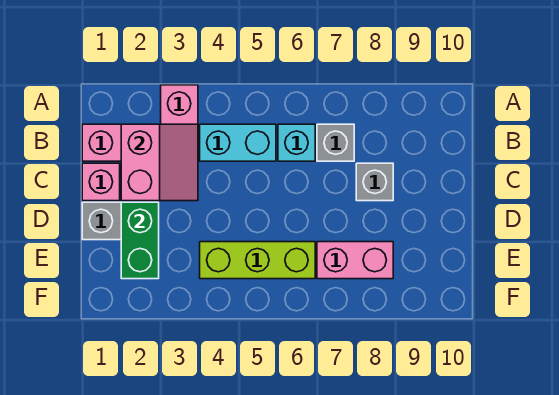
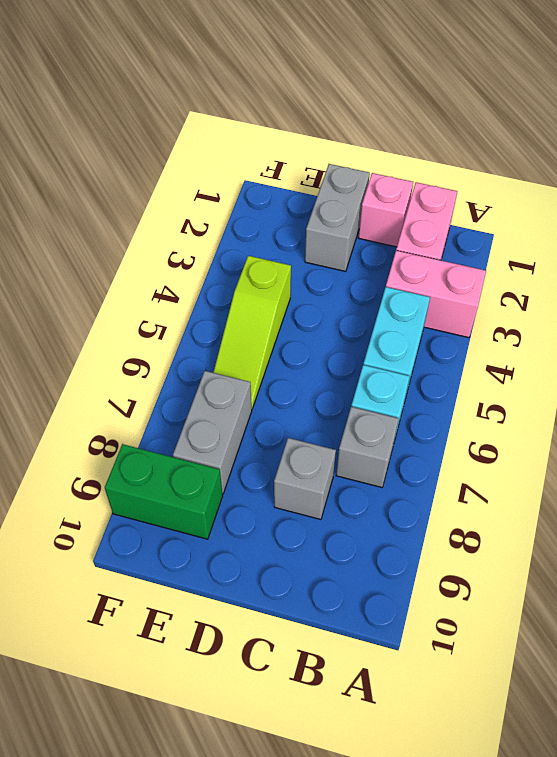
pink slope B2:C3 level 2 top 2 -> none
green brick D2:E2 level 2 -> green brick E9:F9 level 1
lime brick E4:E6 level 1 -> lime slope E4:E6 level 1 top 4
pink brick E7:E8 level 1 -> grey brick E7:E8 level 1

